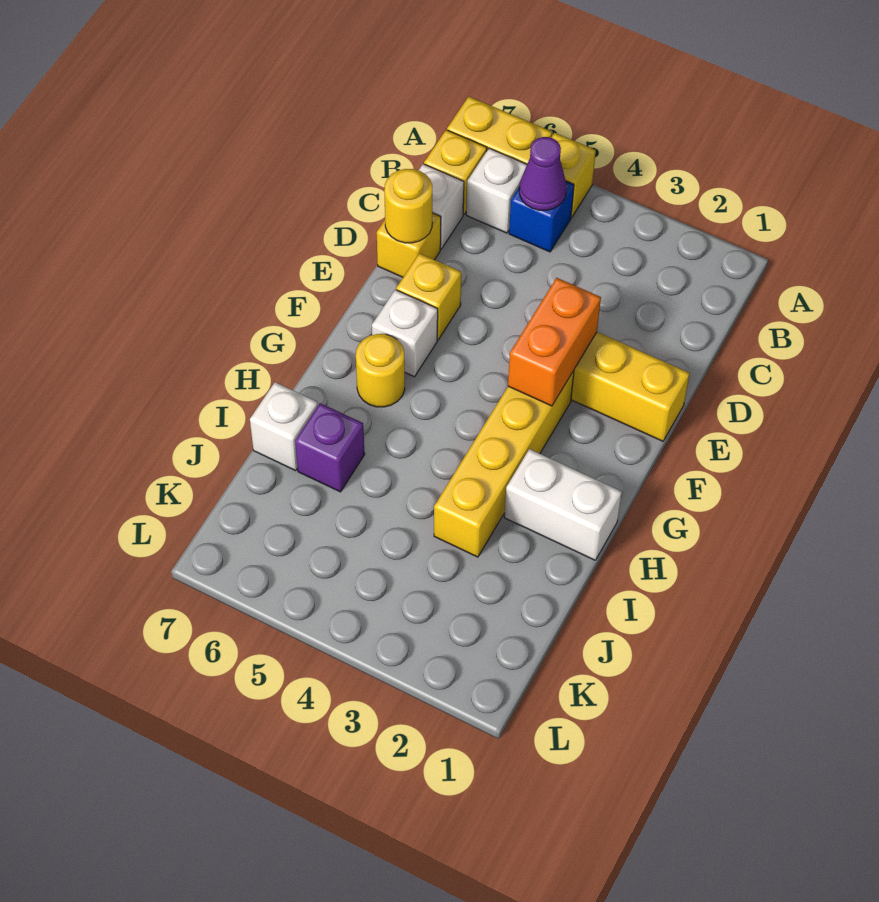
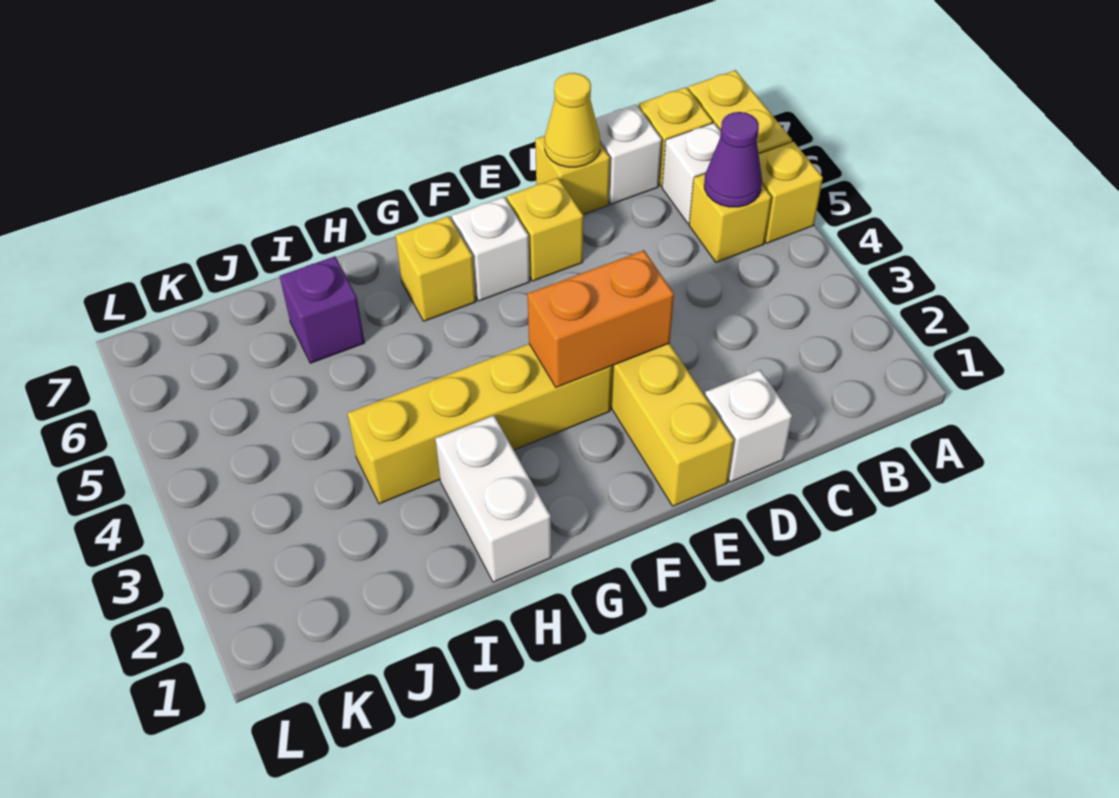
blue brick B5 level 1 -> yellow brick B5 level 1
yellow round brick D7 level 2 -> yellow cone D7 level 2
yellow round brick G6 level 1 -> yellow brick G6 level 1
white brick I7 level 1 -> white brick D1 level 1

